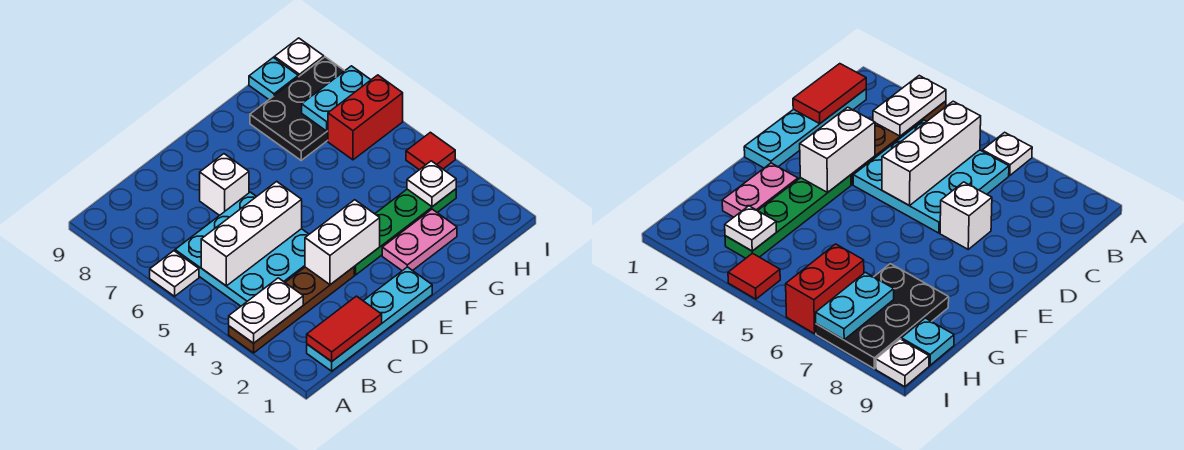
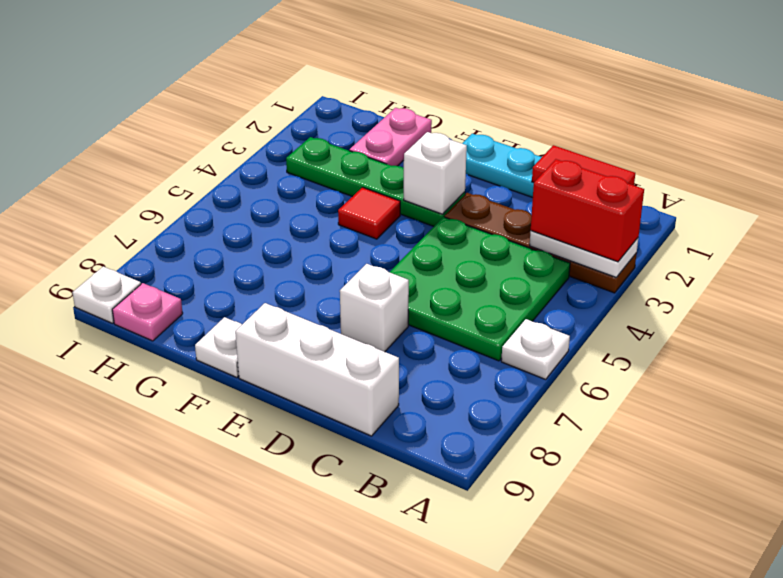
cyan plate B4:D6 level 1 -> green plate B4:D6 level 1
white brick B5:D5 level 2 -> white brick C9:E9 level 1
white brick D3:E3 level 2 -> white brick E3 level 2
pink plate F2:G2 level 1 -> pink plate G1:G2 level 1
black plate G7:I8 level 1 -> none
white plate H3 level 2 -> white plate F9 level 1
red brick H6:I6 level 1 -> red brick A3:B3 level 3
cyan plate H7:I7 level 2 -> none
cyan plate H9 level 1 -> pink plate H9 level 1
red tile I4 level 1 -> red tile F4 level 1

